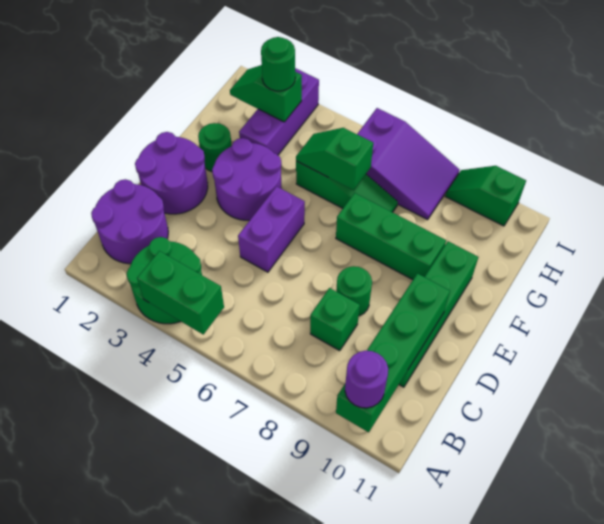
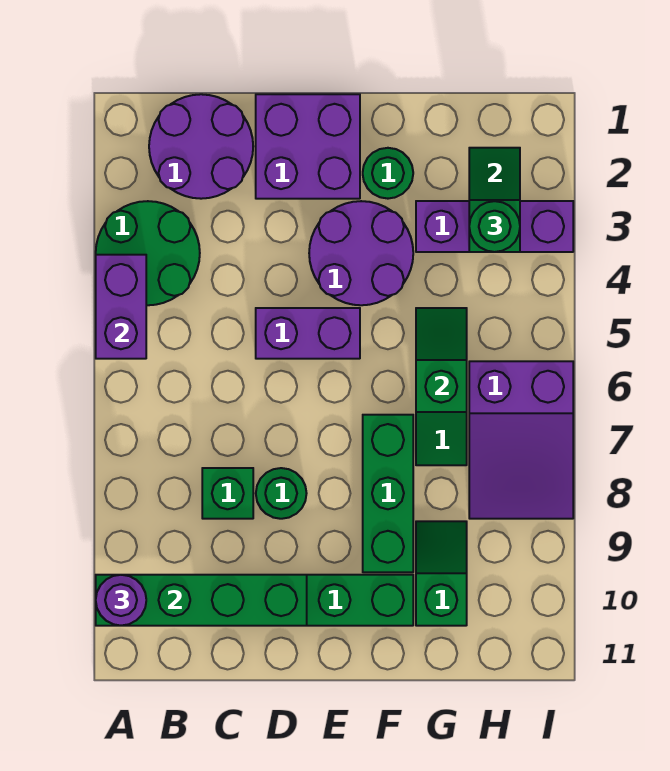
green brick A4:A5 level 2 -> purple brick A4:A5 level 2
purple round brick D1:E2 level 1 -> purple brick D1:E2 level 1
green slope I9:I10 level 1 top 10 -> green slope G9:G10 level 1 top 10

